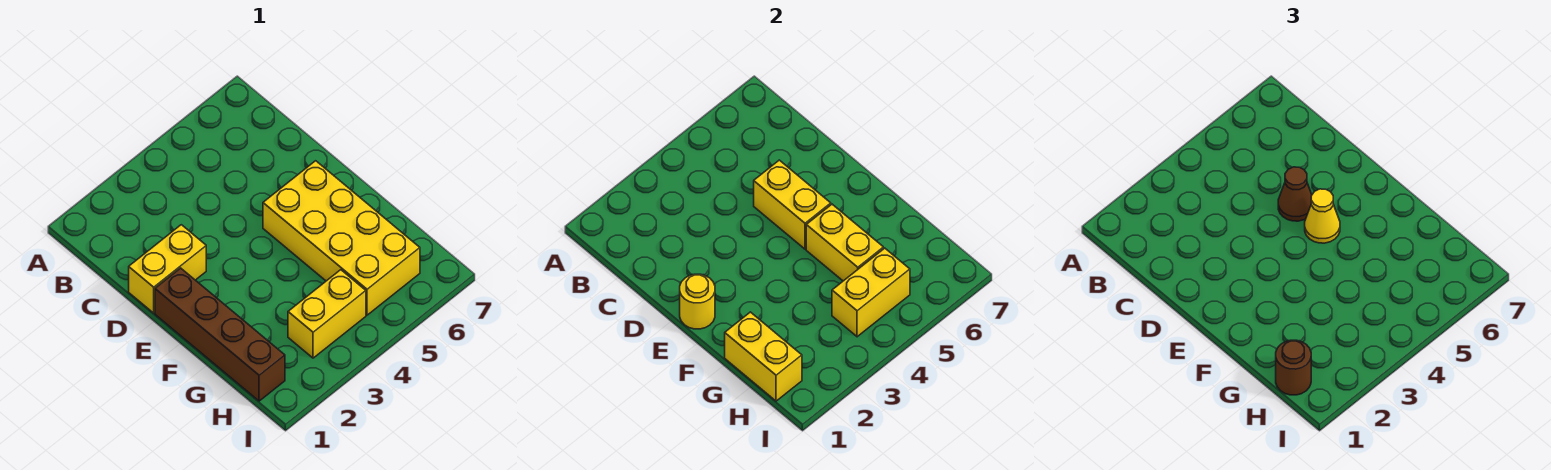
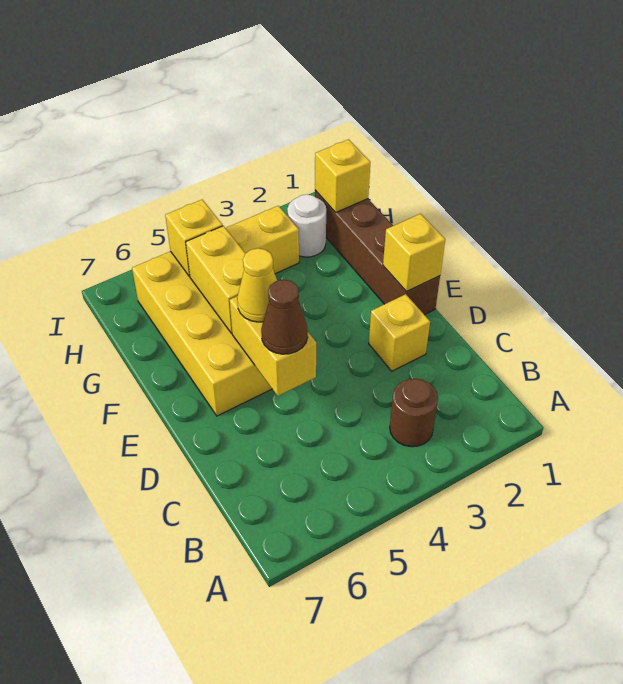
yellow brick D1:D2 level 1 -> yellow brick D2 level 1
yellow round brick E1 level 2 -> yellow brick E1 level 2
yellow brick G1:H1 level 2 -> yellow brick H1 level 2
brown round brick H1 level 3 -> brown round brick B3 level 1
none -> white round brick H2 level 1
yellow brick H4:H5 level 2 -> yellow brick H5 level 2

